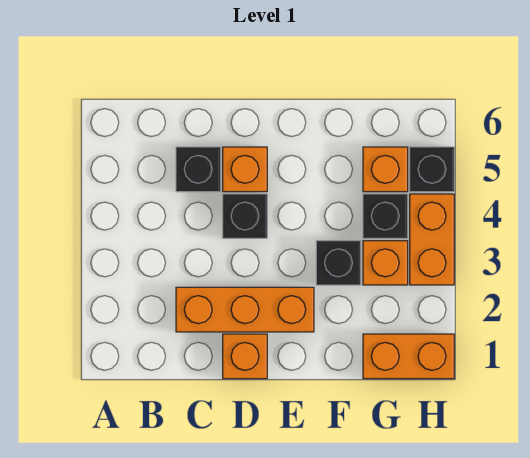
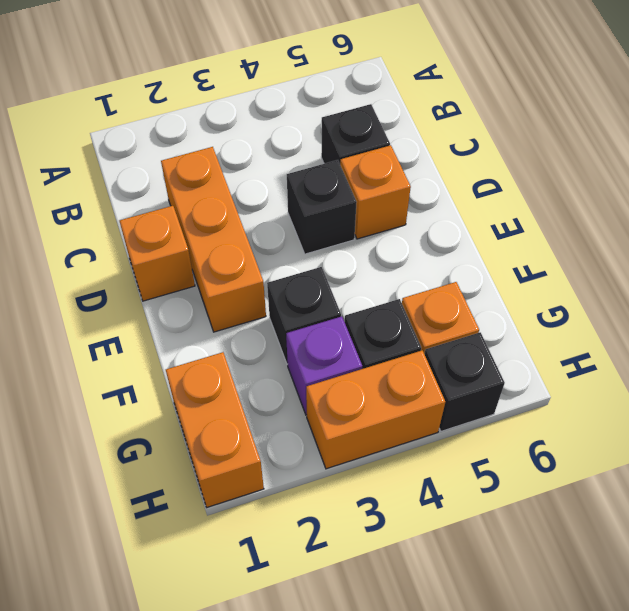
orange brick G3 level 1 -> purple brick G3 level 1

